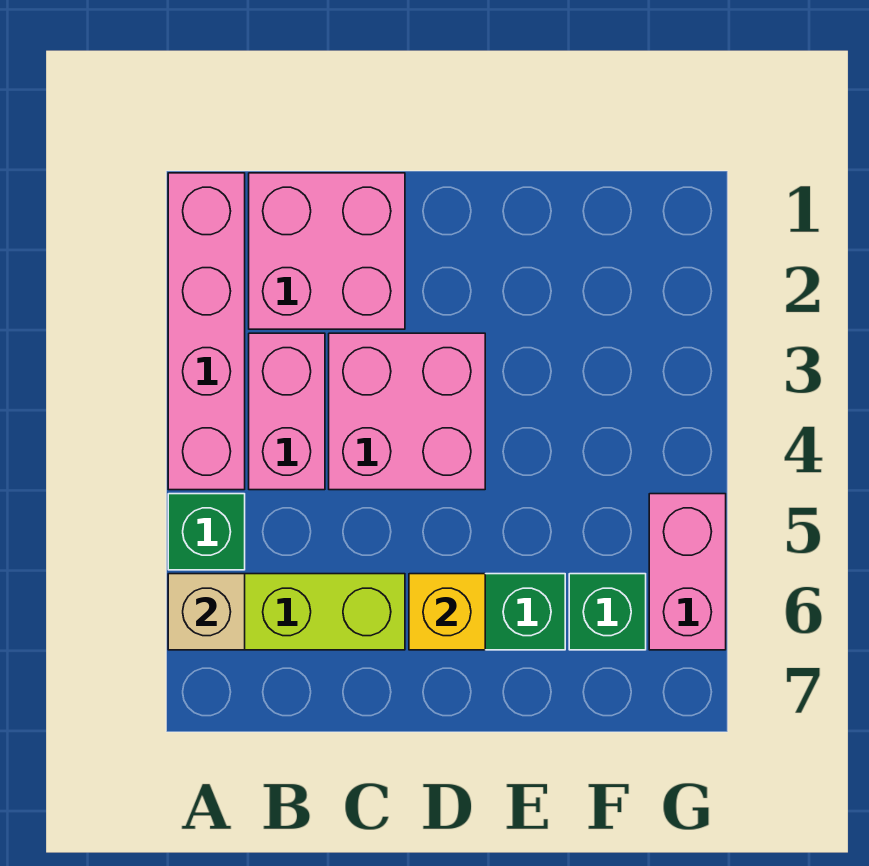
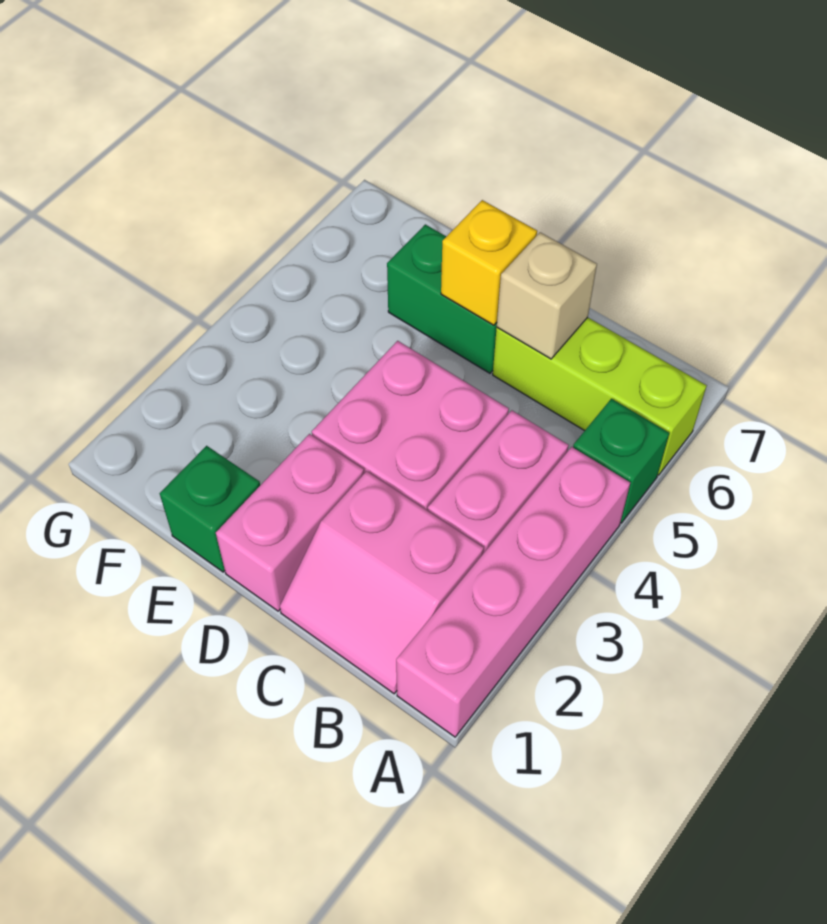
tan brick A6 level 2 -> tan brick C6 level 2
pink brick B1:C2 level 1 -> pink slope B1:C2 level 1 top 2
green brick F6 level 1 -> green brick E1 level 1
pink brick G5:G6 level 1 -> pink brick D1:D2 level 1

